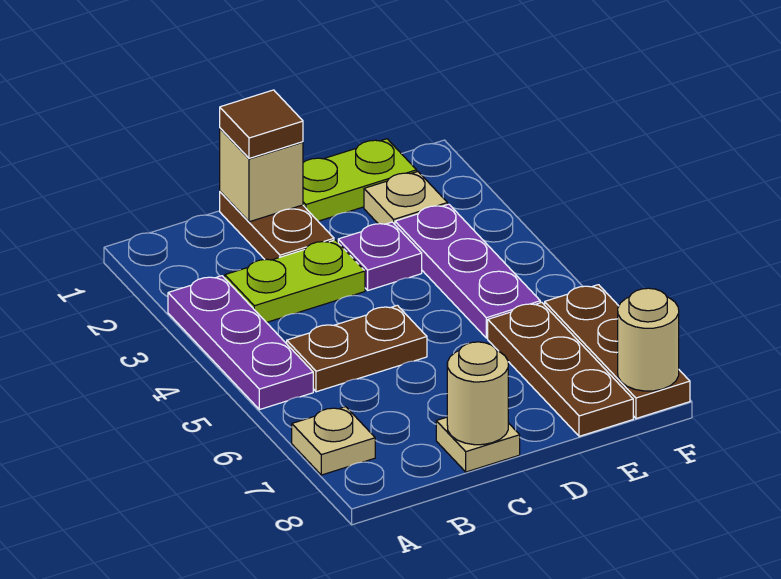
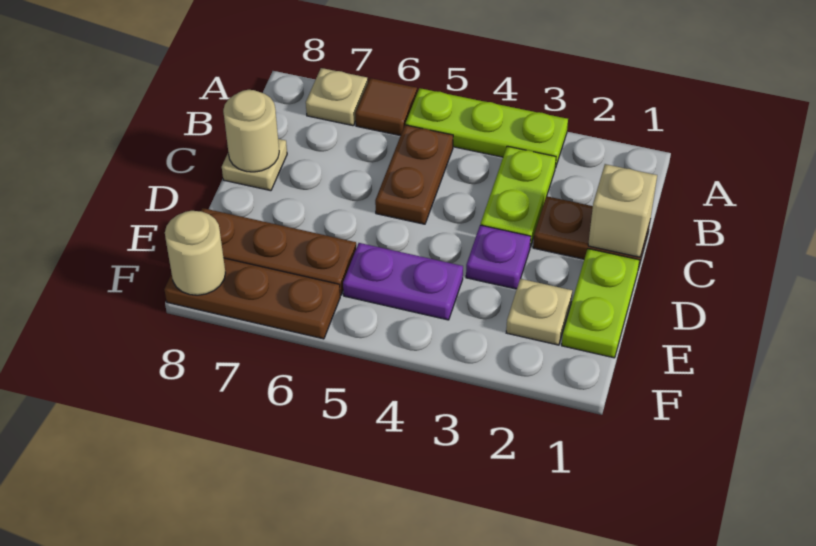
purple plate A3:A5 level 1 -> lime plate A3:A5 level 1
brown tile C1 level 3 -> brown tile A6 level 1
purple plate E3:E5 level 1 -> purple plate E4:E5 level 1

